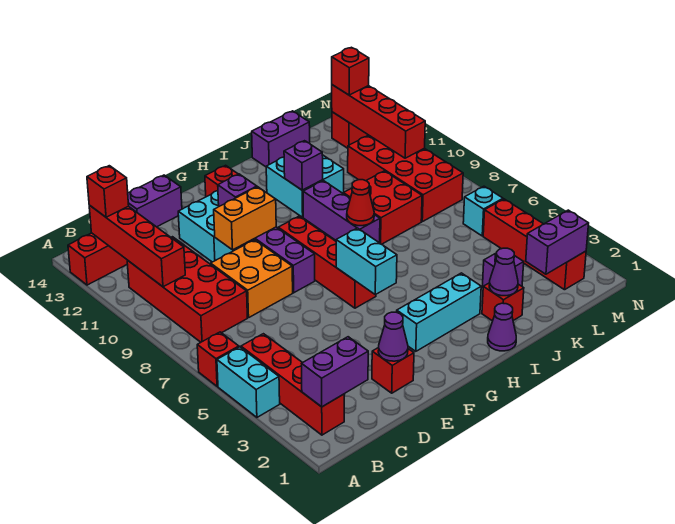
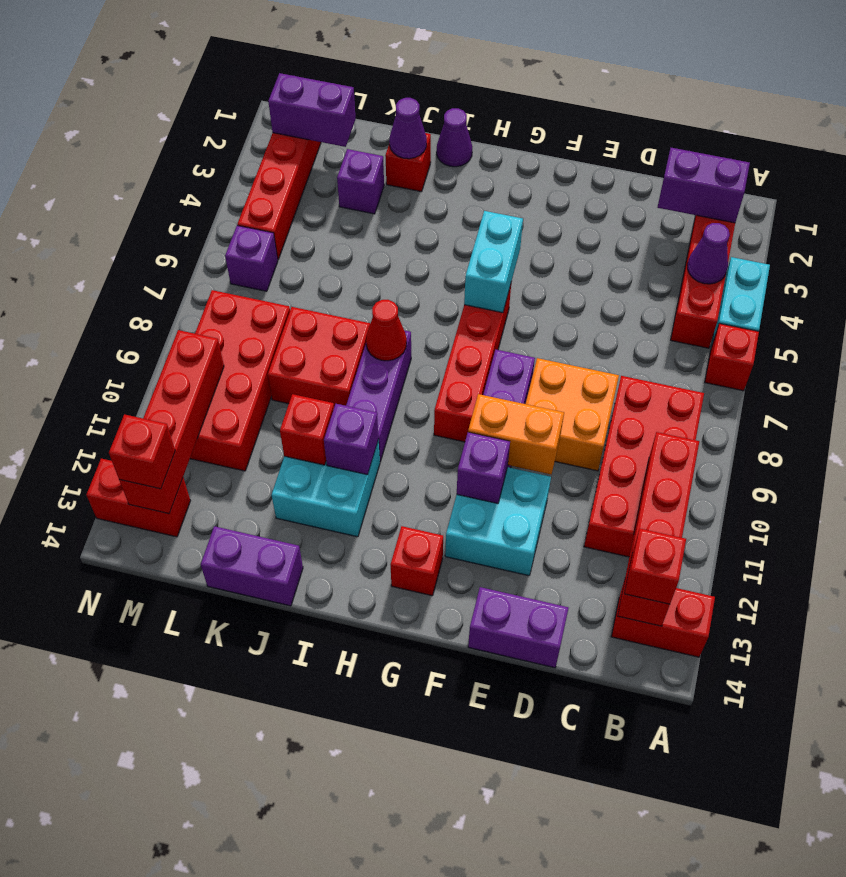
red brick E2 level 1 -> red brick J11 level 2
purple cone E2 level 2 -> purple cone B4 level 2
cyan brick G3:I3 level 1 -> none
cyan brick M6 level 1 -> purple brick M6 level 1

